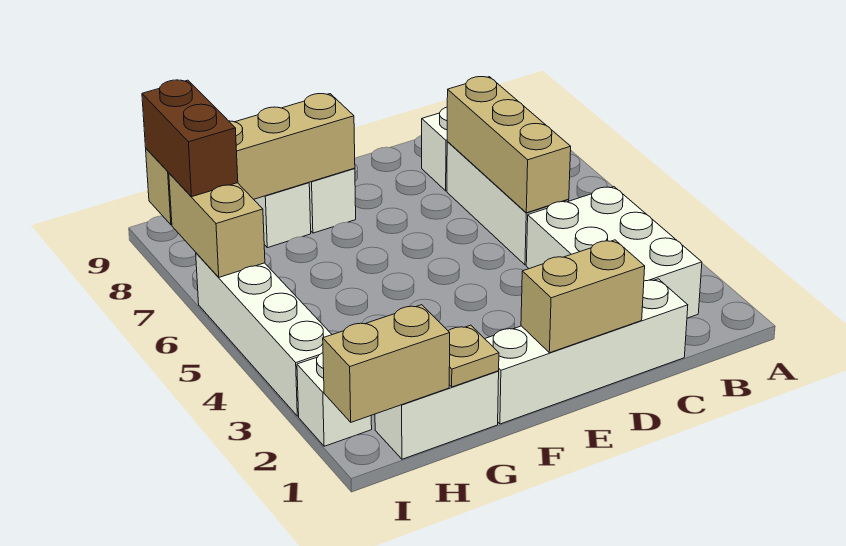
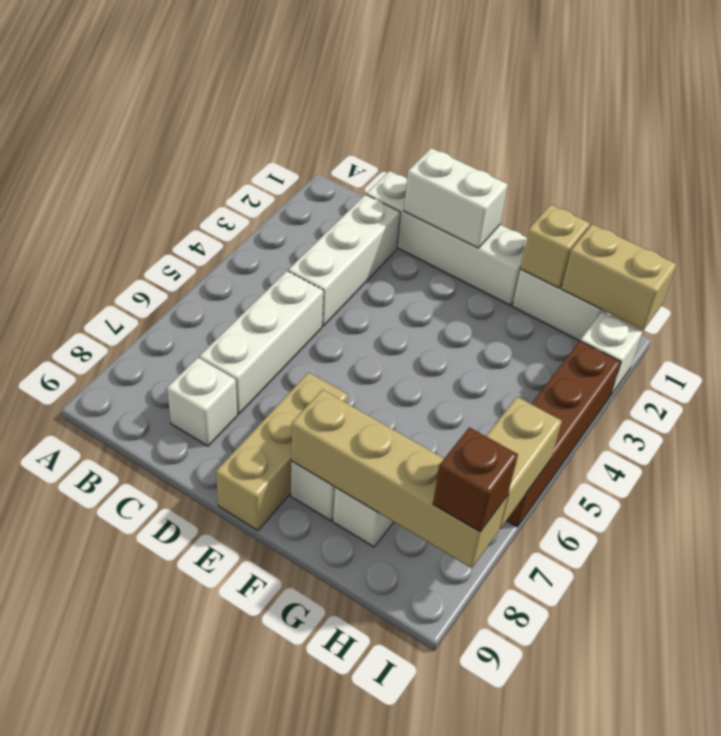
white brick B2:C4 level 1 -> white brick C2:C4 level 1
tan brick C5:C7 level 2 -> tan brick E7:E9 level 1
tan brick D1:E1 level 2 -> white brick D1:E1 level 2
tan plate G1 level 2 -> tan brick G1 level 2
white brick I3:I6 level 1 -> brown brick I3:I6 level 1
brown brick I7:I8 level 3 -> brown brick I8 level 3

